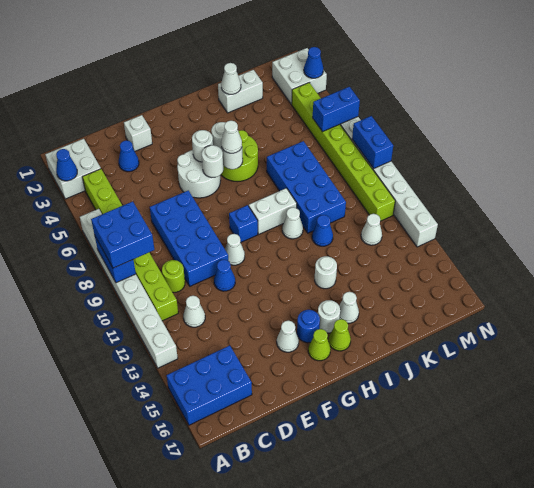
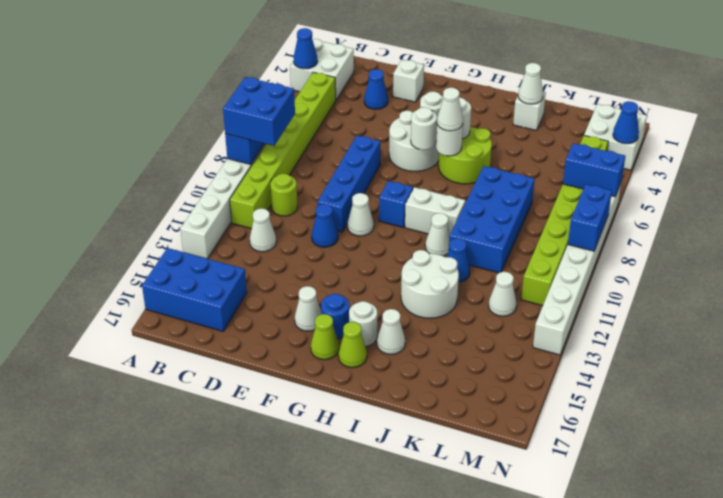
blue brick D7:E10 level 1 -> blue brick E7:E10 level 1
white round brick I13 level 1 -> white round brick I12:J13 level 1
white brick J2:K2 level 1 -> white brick J2 level 1

